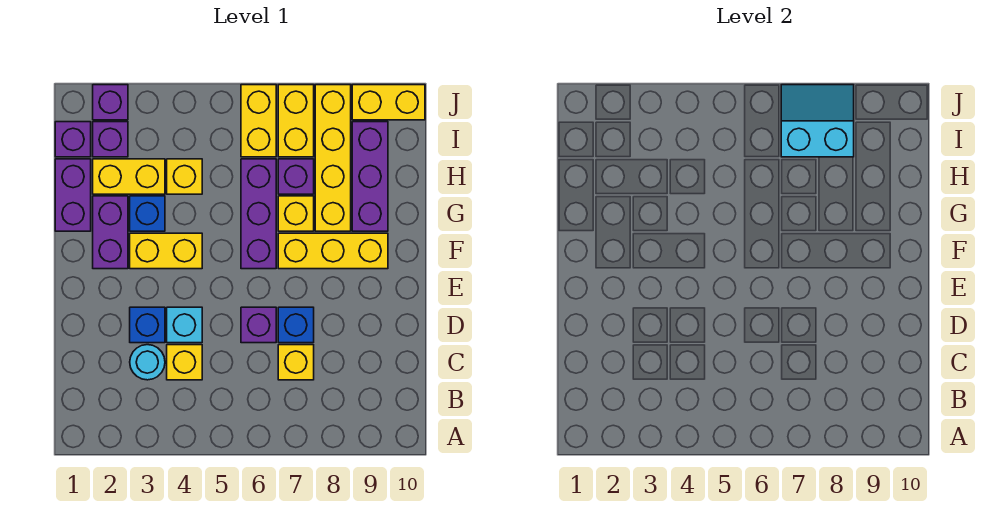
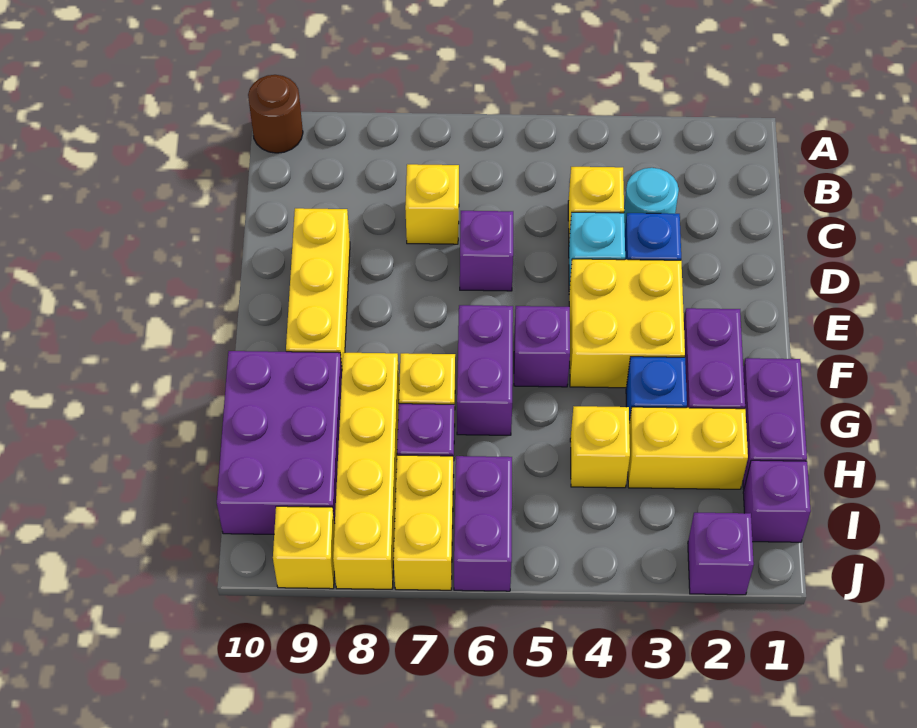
none -> brown round brick A10 level 1
blue brick D7 level 1 -> none
yellow brick F3:F4 level 1 -> yellow brick E3:F4 level 1
purple brick F6:H6 level 1 -> purple brick F6:G6 level 1
yellow brick F7:F9 level 1 -> yellow brick D9:F9 level 1
purple brick G9:I9 level 1 -> purple brick G9:I10 level 1
purple brick I2 level 1 -> purple brick F5 level 1
yellow brick I6:J6 level 1 -> purple brick I6:J6 level 1
cyan slope I7:J8 level 2 top I -> none
yellow brick J9:J10 level 1 -> yellow brick J9 level 1

